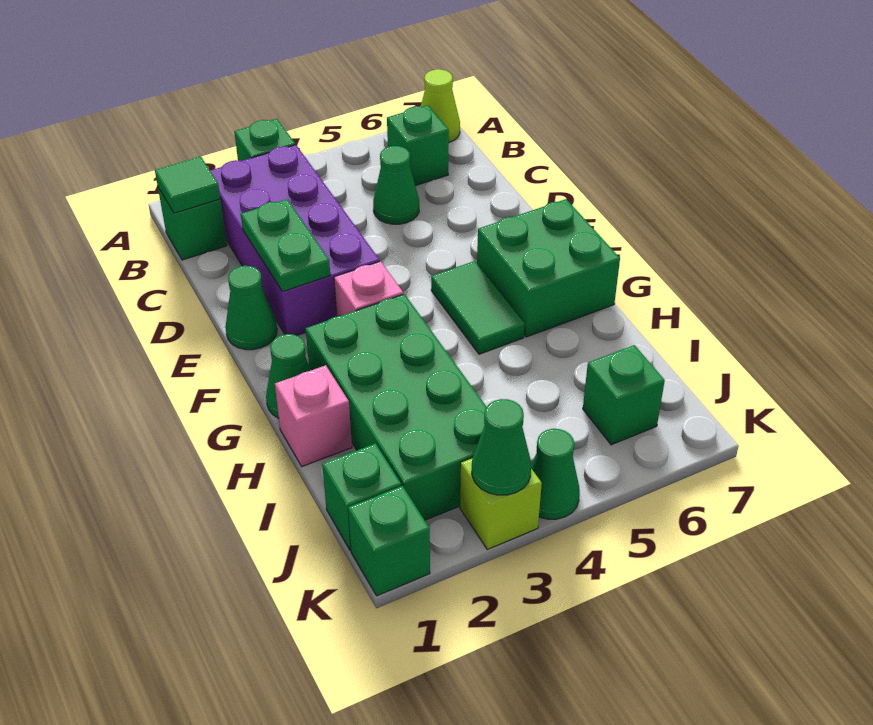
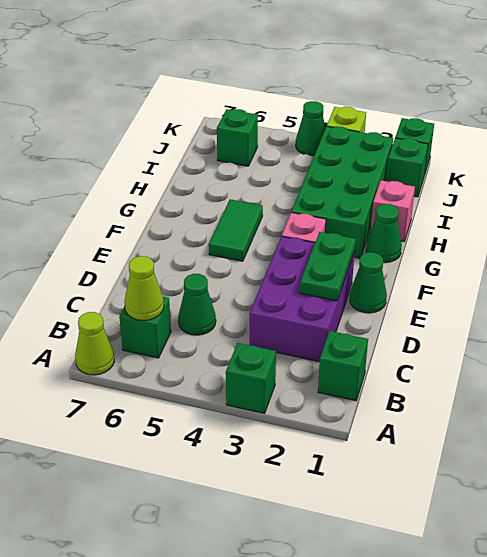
green tile B1 level 2 -> none
purple brick B2:E3 level 1 -> purple brick C2:E3 level 1
none -> lime cone B6 level 2
green brick F6:G7 level 1 -> none
green cone K3 level 2 -> none

